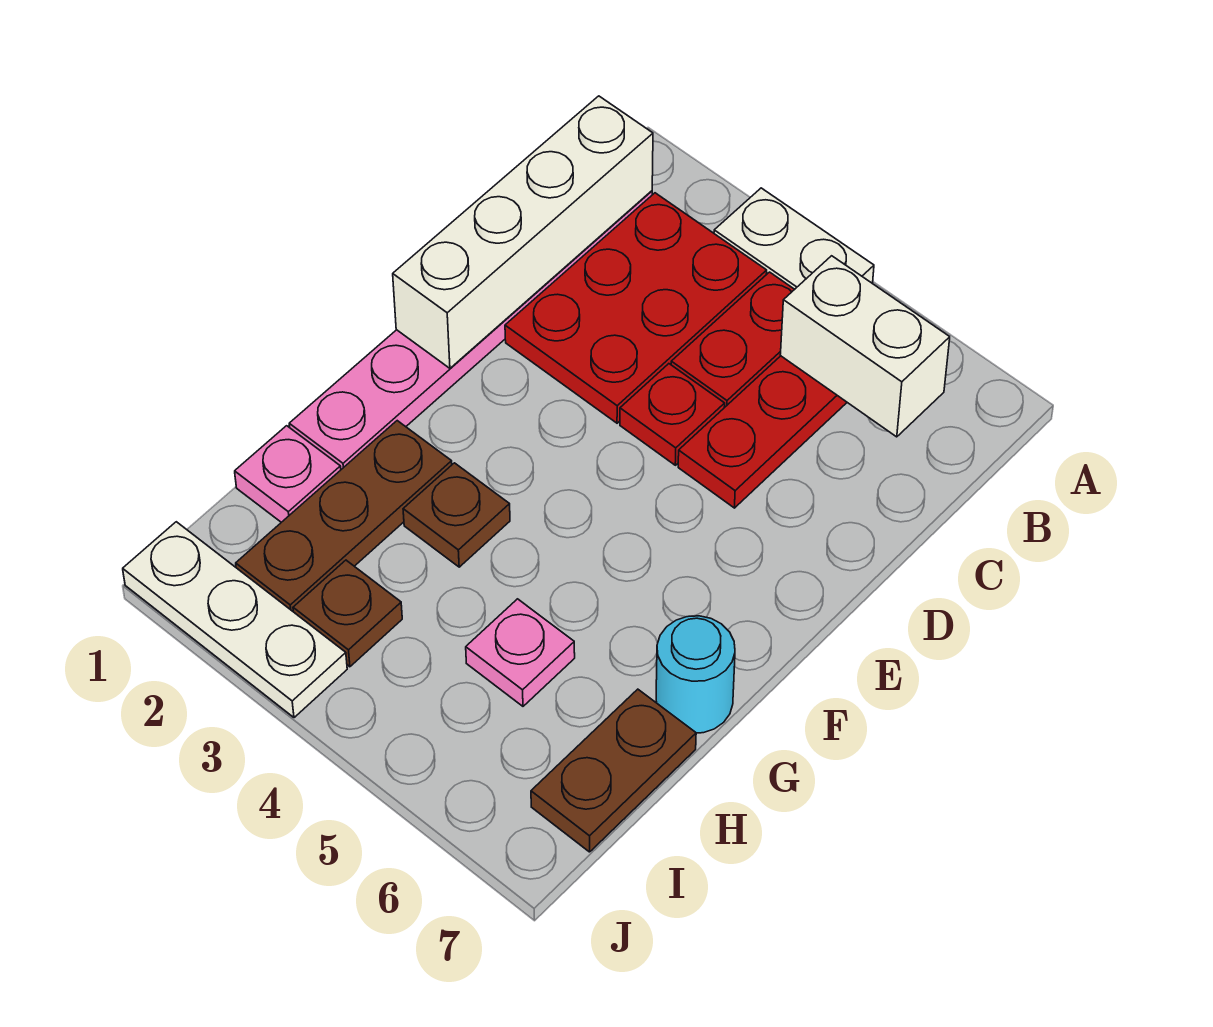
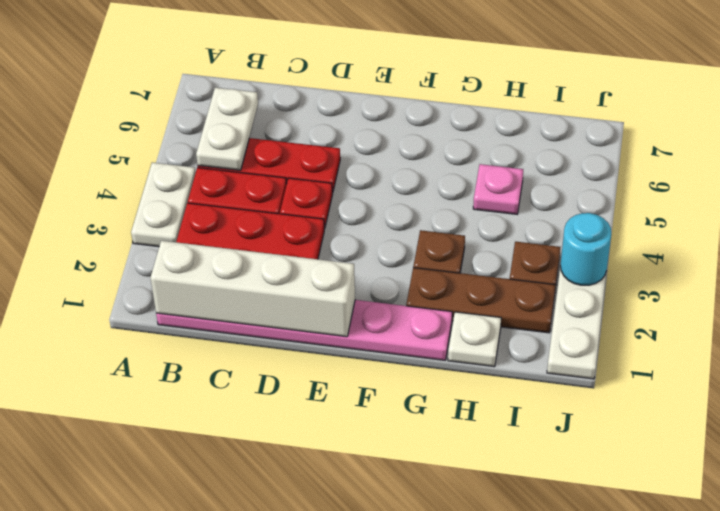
white brick B5:B6 level 2 -> white plate B5:B6 level 2
cyan round brick G7 level 1 -> cyan round brick J3 level 2
pink plate H1 level 1 -> white plate H1 level 1
brown plate H7:I7 level 1 -> none

